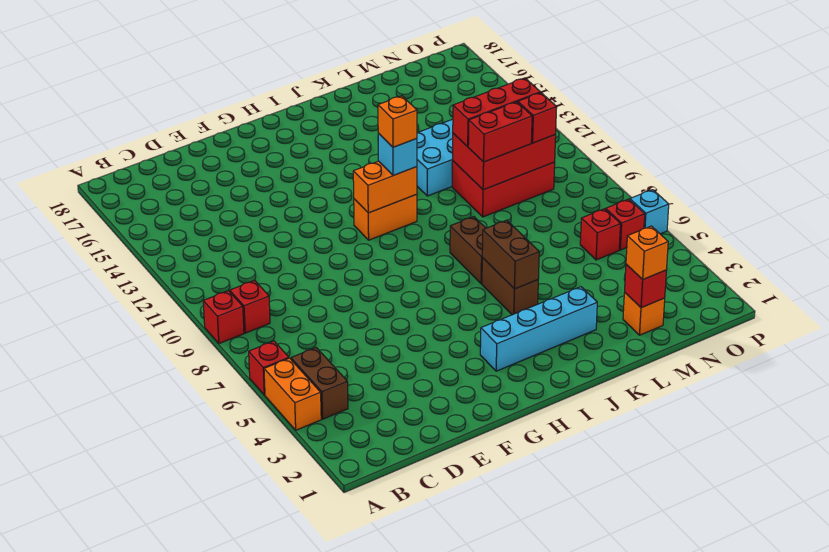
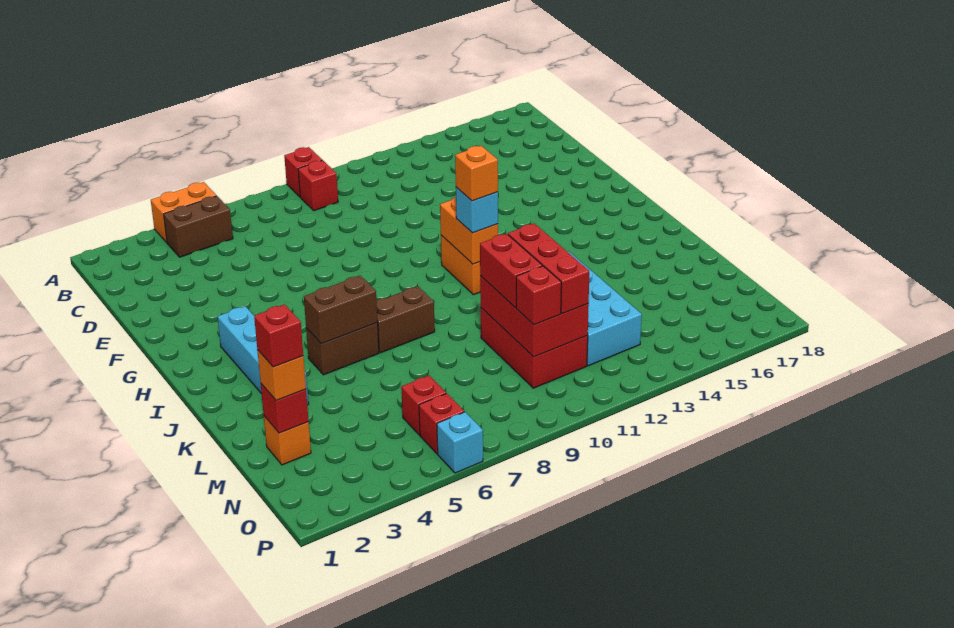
red brick A6 level 1 -> red brick M2 level 4

